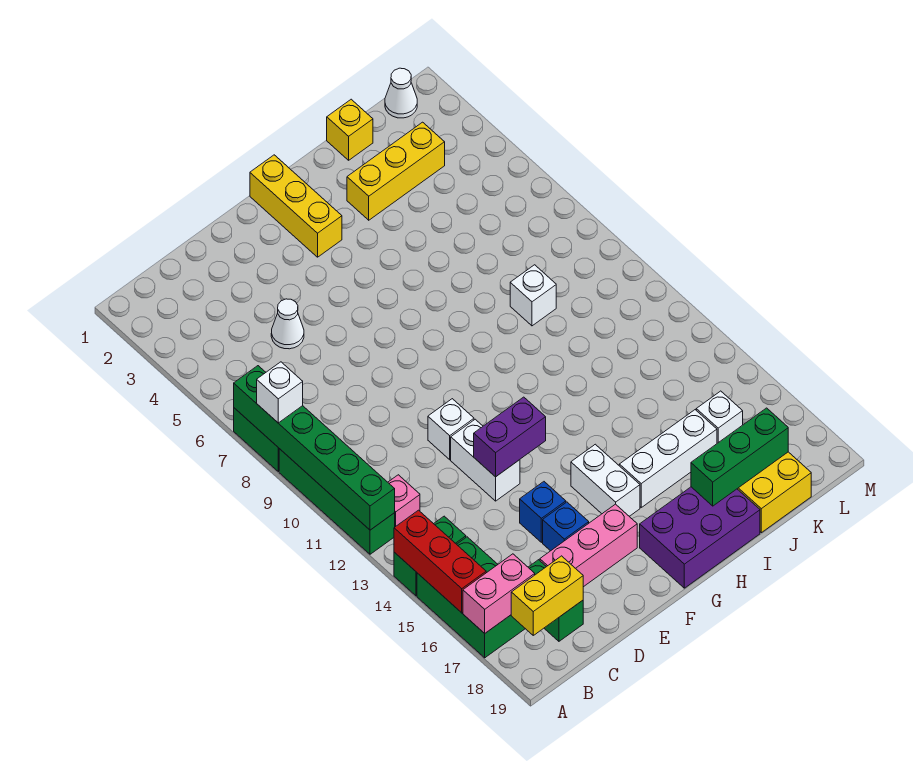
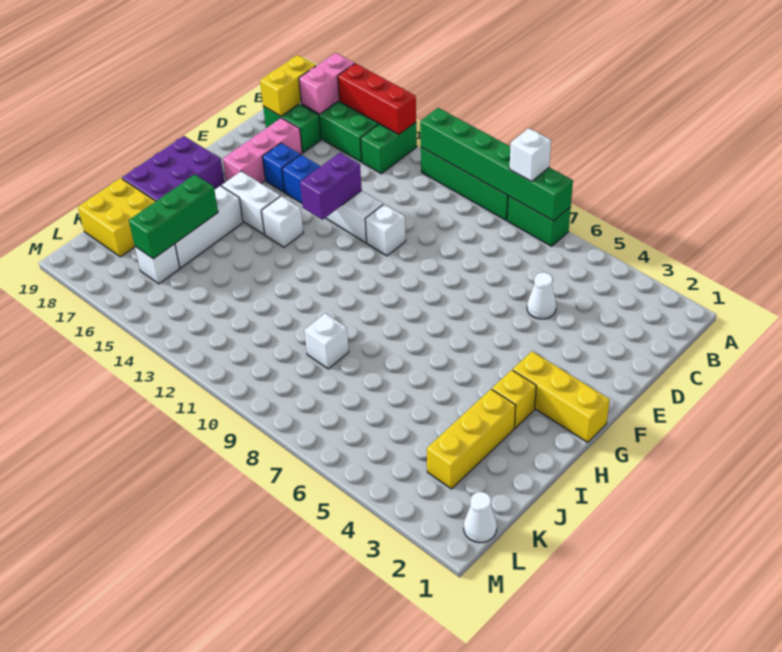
pink brick B12 level 1 -> none
none -> white brick G14 level 1
green brick I18:K18 level 2 -> green brick I16:K16 level 2
yellow brick J1 level 1 -> yellow brick H3 level 1

